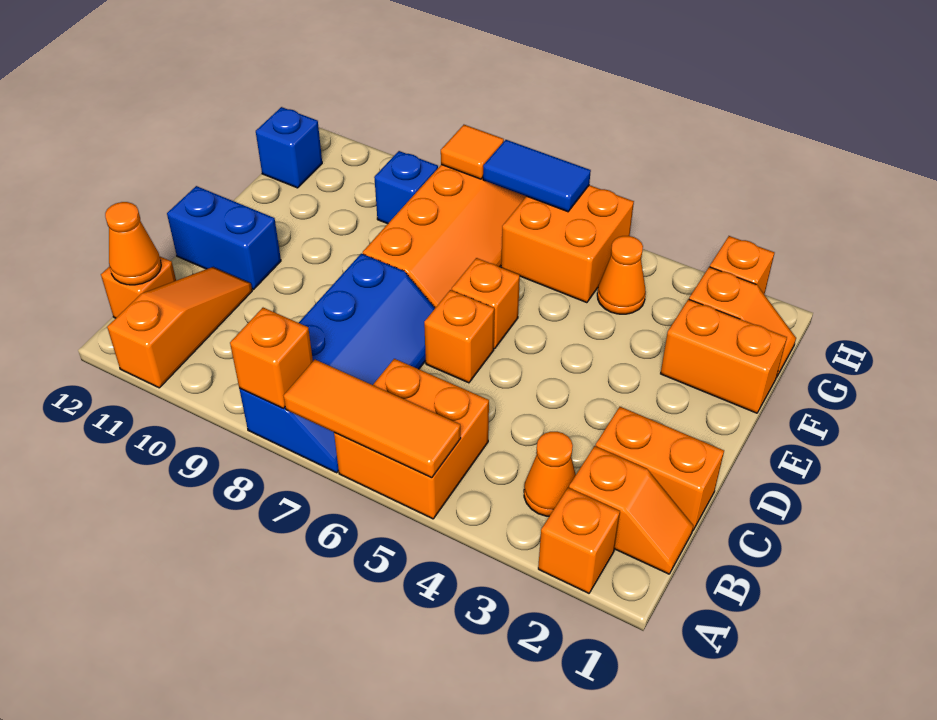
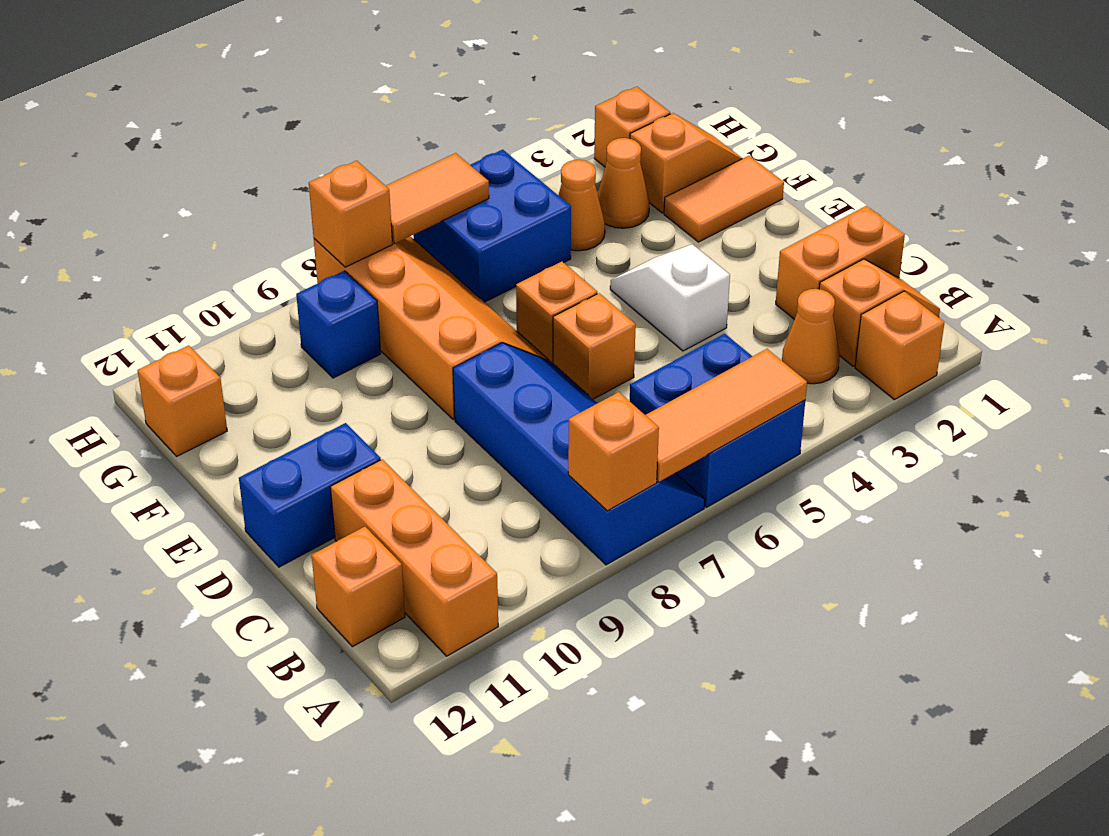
orange brick A5:B6 level 1 -> blue brick A5:B6 level 1
orange slope A11:C11 level 1 top A -> orange brick A11:C11 level 1
orange cone B12 level 2 -> orange cone G3 level 1
none -> white slope D4:E4 level 1 top D
orange brick F1:F2 level 1 -> orange tile F1:F2 level 1
orange brick G5:H6 level 1 -> blue brick G5:H6 level 1
blue brick G12 level 1 -> orange brick G12 level 1
blue tile H6:H7 level 2 -> orange tile H6:H7 level 2
orange tile H8 level 2 -> orange brick H8 level 2

